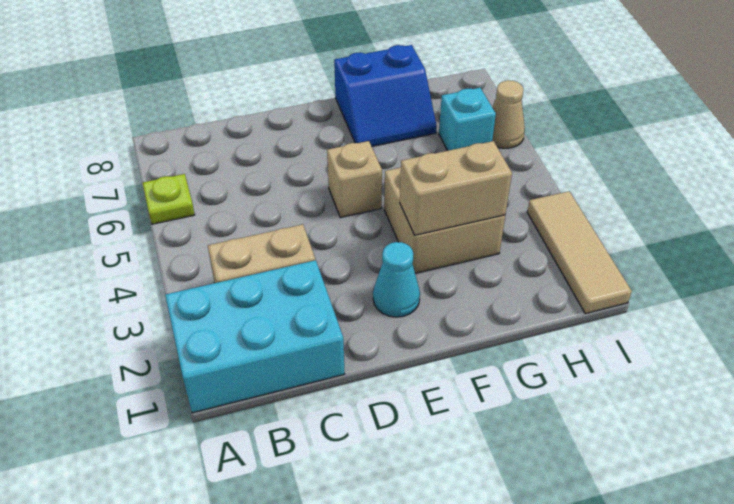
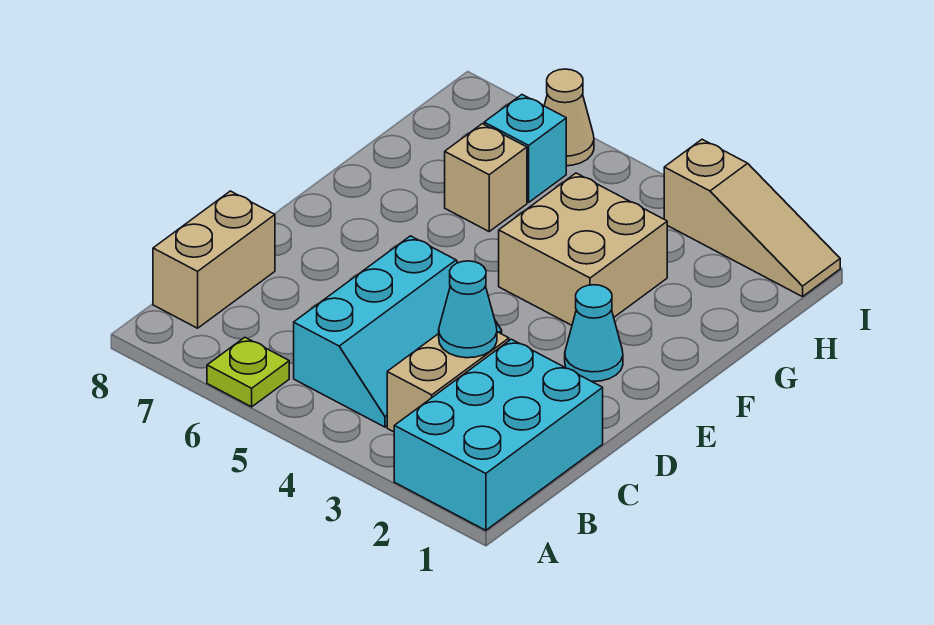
none -> cyan slope B4:D5 level 1 top 5
none -> cyan cone C3 level 2
tan brick E5 level 1 -> tan brick G6 level 1
tan brick F3:G3 level 2 -> tan brick B8:C8 level 1
blue slope F7:G8 level 1 top 8 -> none
tan tile I1:I3 level 1 -> tan slope I1:I3 level 1 top 3

